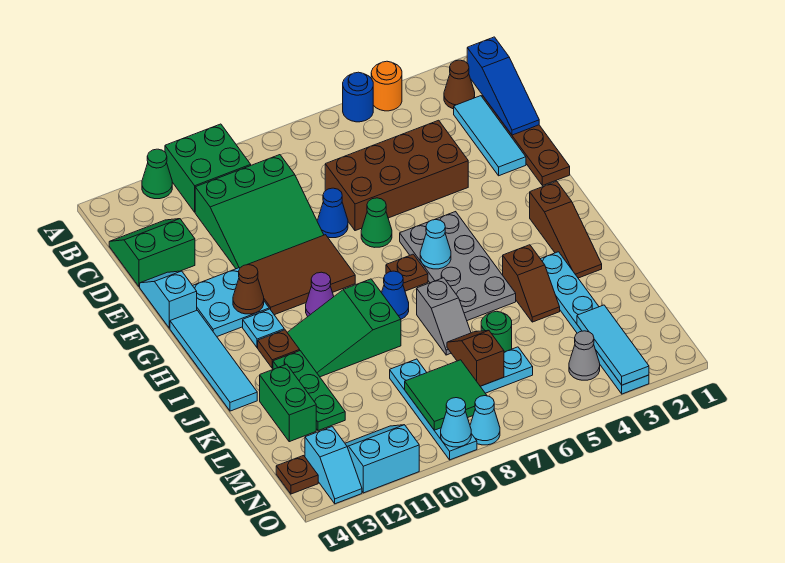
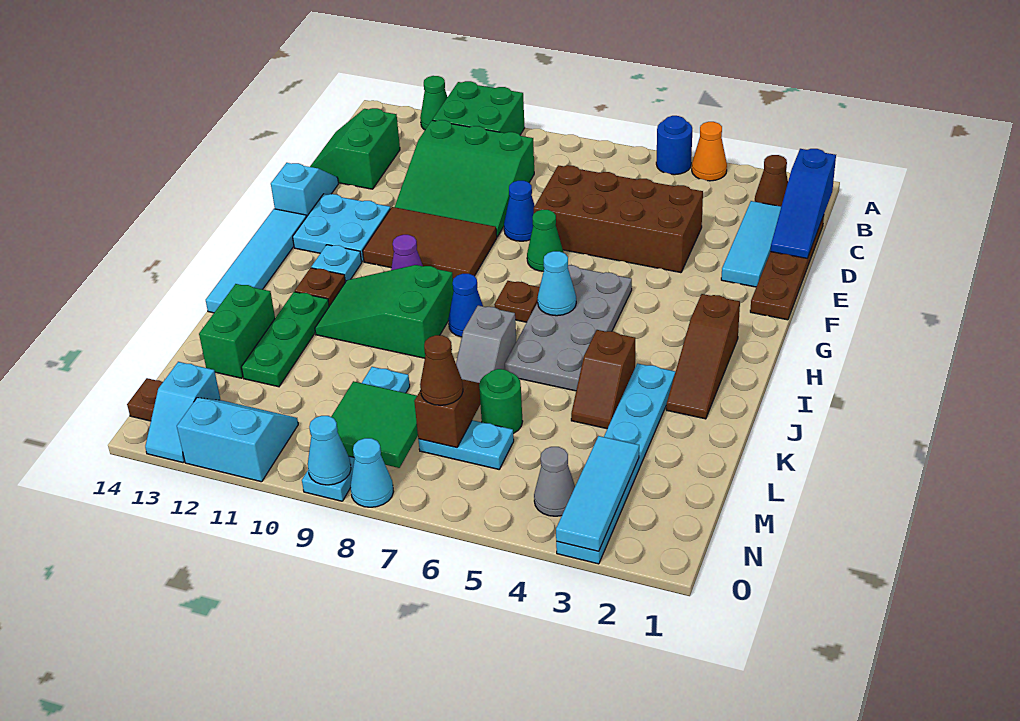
orange round brick A4 level 1 -> orange cone A4 level 1
green slope C13:D14 level 1 top D -> green slope C13:D14 level 1 top 13
brown cone G12 level 2 -> brown cone M7 level 3

